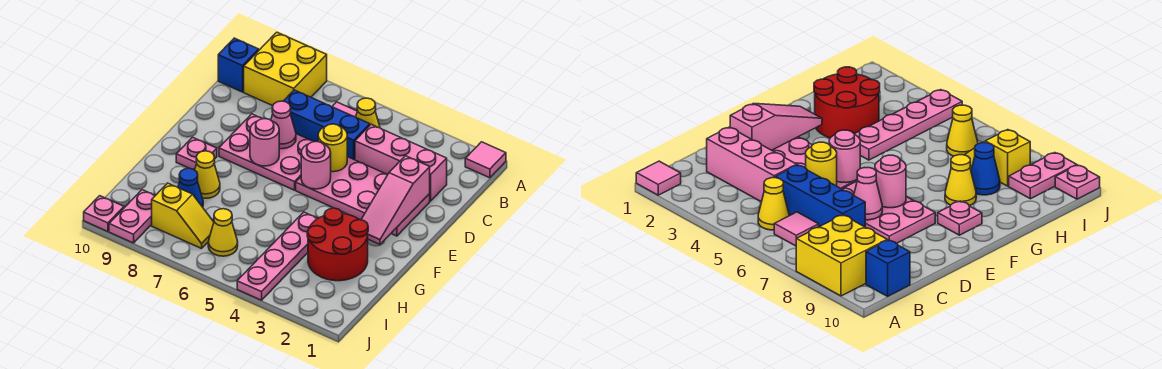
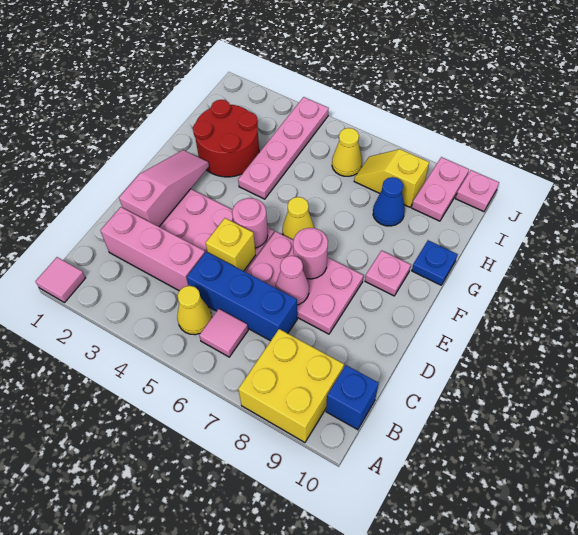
yellow round brick D5 level 2 -> yellow brick D5 level 2
yellow cone G8 level 1 -> yellow cone F6 level 1
none -> blue plate G10 level 1

